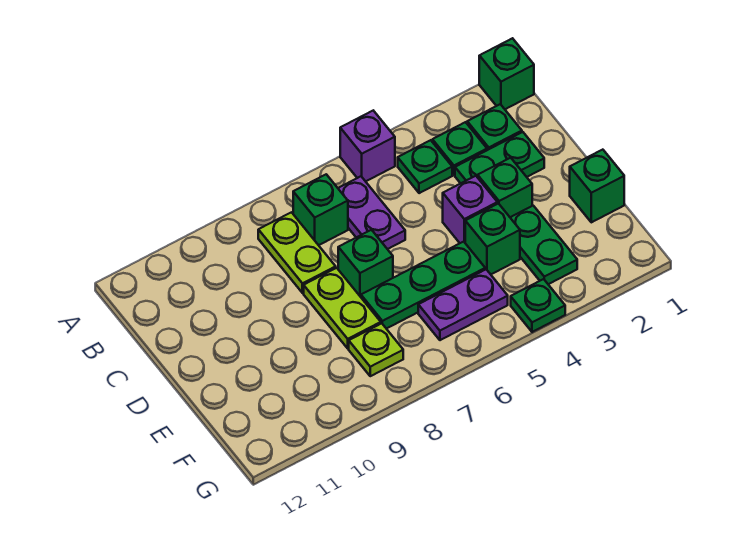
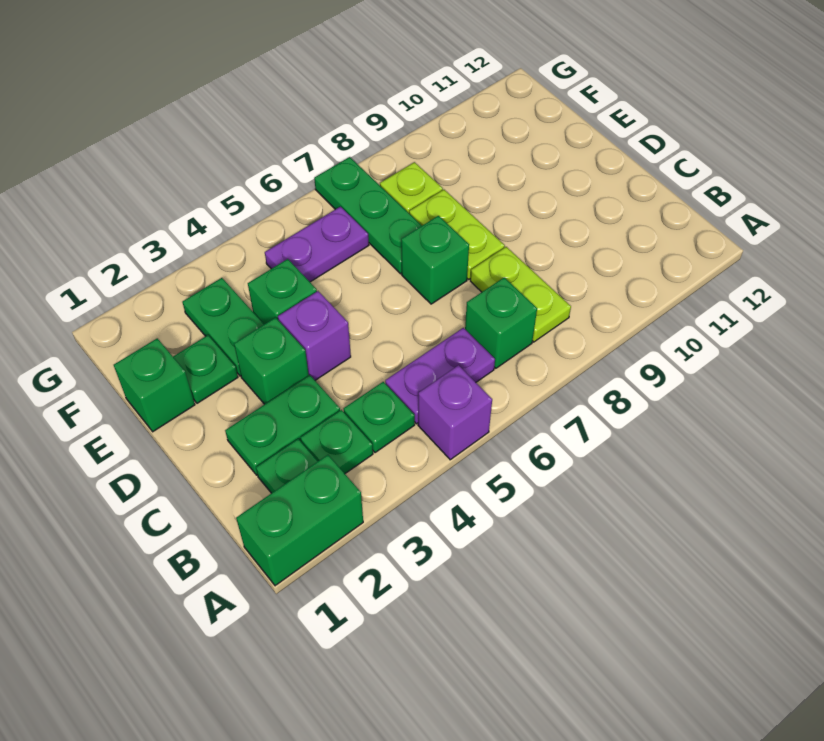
green brick A1 level 1 -> green brick A1:A2 level 1
purple plate B6:C6 level 1 -> purple plate B5:B6 level 1
green plate E5:E7 level 1 -> green plate E7:G7 level 1
green plate G4 level 1 -> green plate E2 level 1

